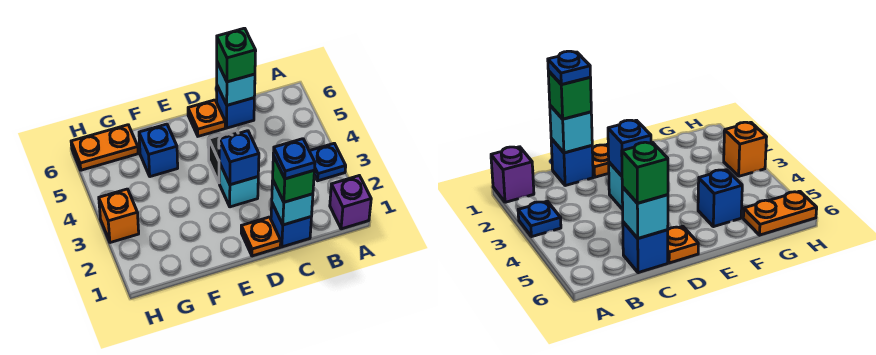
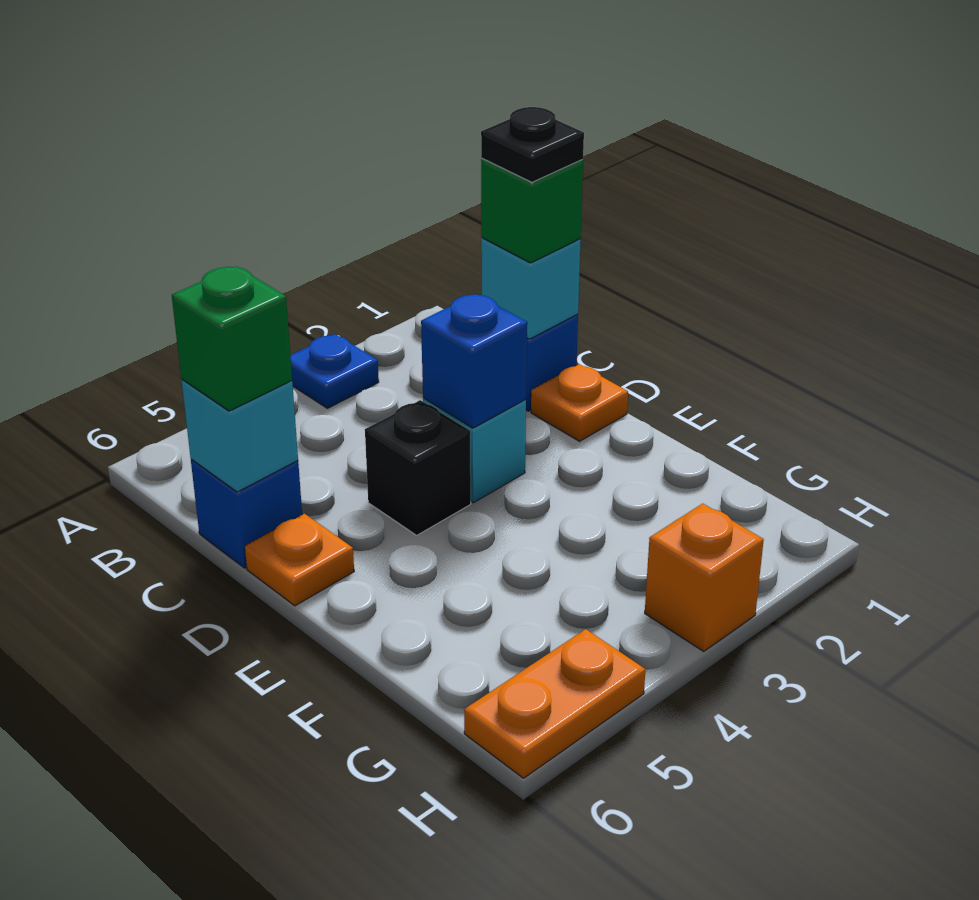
purple brick A1 level 1 -> none
blue plate C1 level 4 -> black plate C1 level 4
blue brick F5 level 1 -> none
orange plate G6:H6 level 1 -> orange plate H5:H6 level 1

